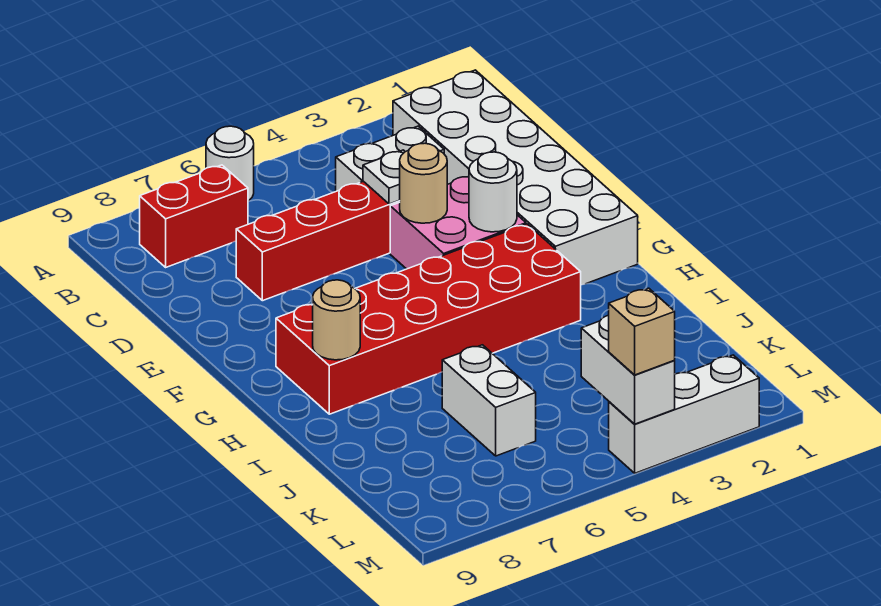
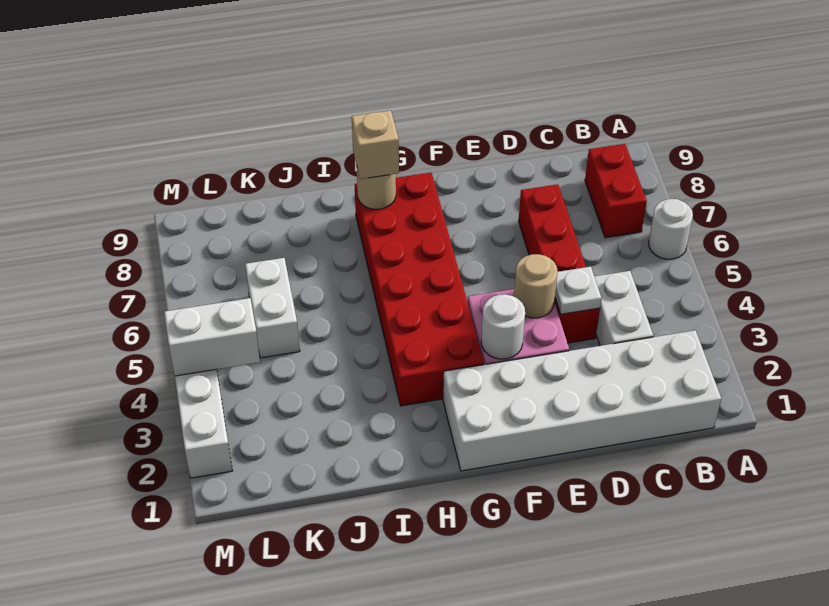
white brick J6:K6 level 1 -> white brick K5:K6 level 1
tan brick M4 level 3 -> tan brick H8 level 3

